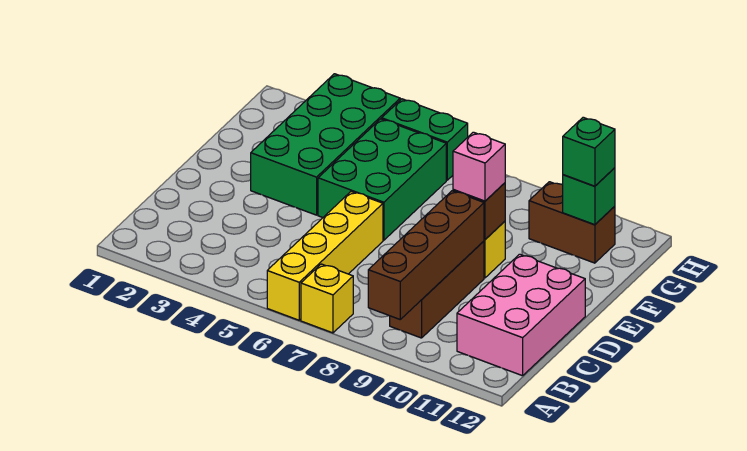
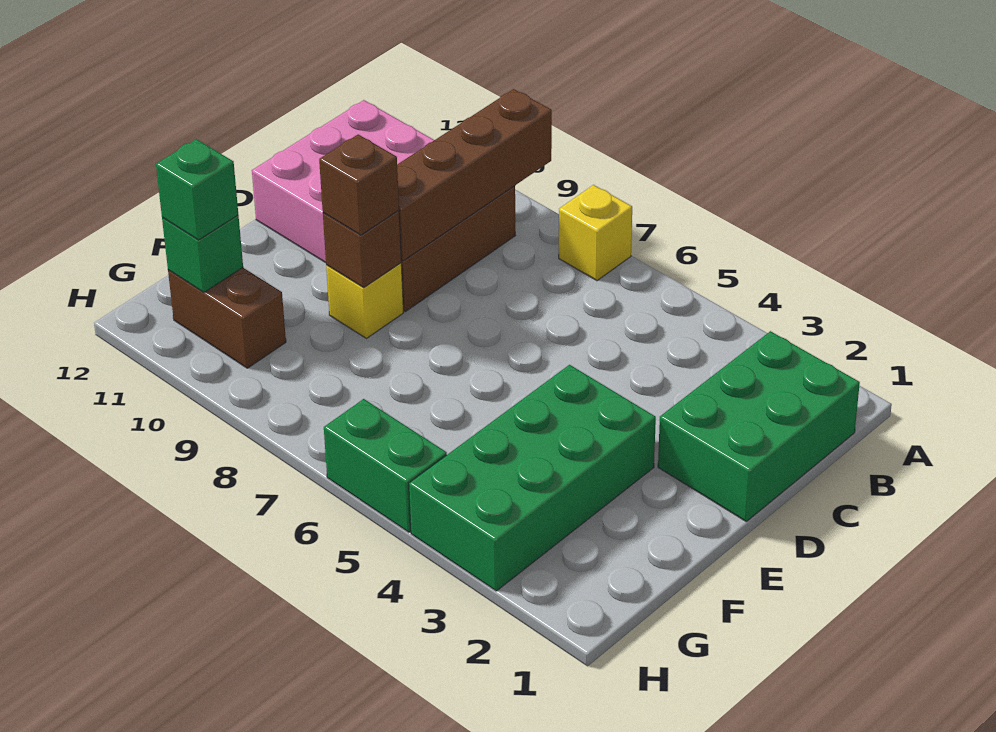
yellow brick A6:D6 level 1 -> none
green brick E5:G6 level 1 -> green brick B1:D2 level 1
pink brick E9 level 3 -> brown brick E9 level 3

